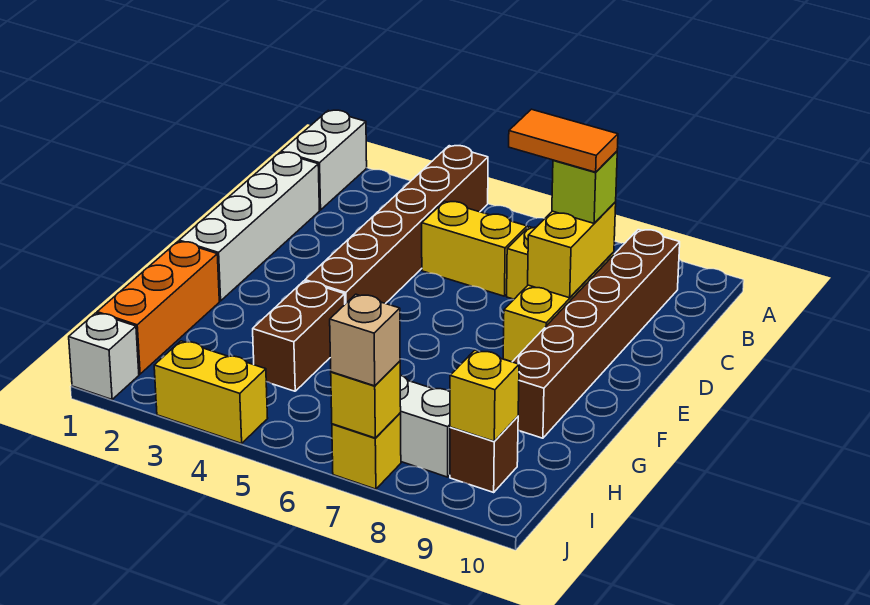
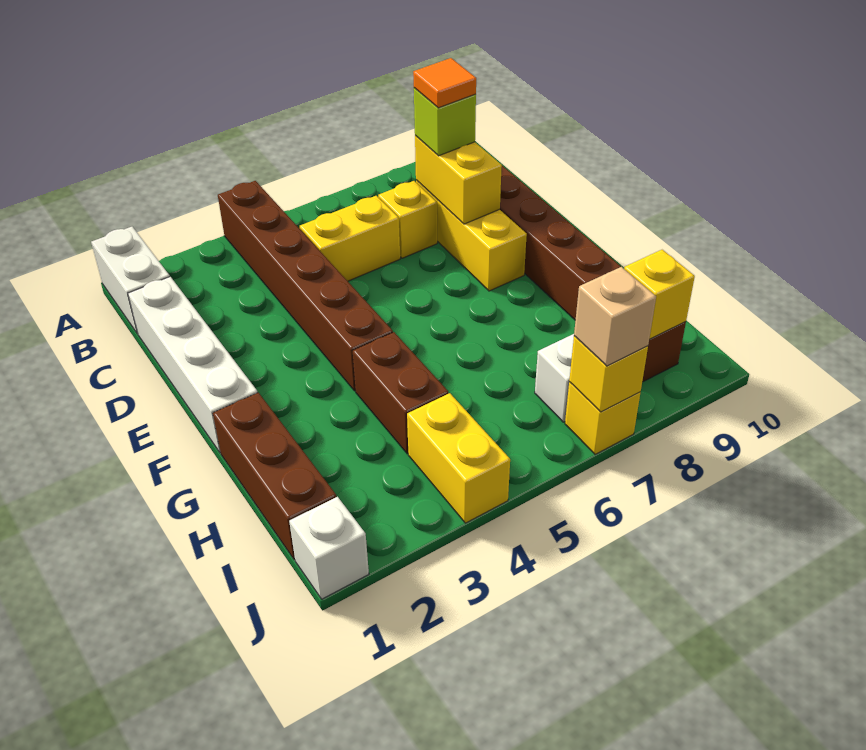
orange tile C7:C8 level 4 -> orange tile C8 level 4
orange brick G1:I1 level 1 -> brown brick G1:I1 level 1
yellow brick J3:J4 level 1 -> yellow brick I4:J4 level 1

